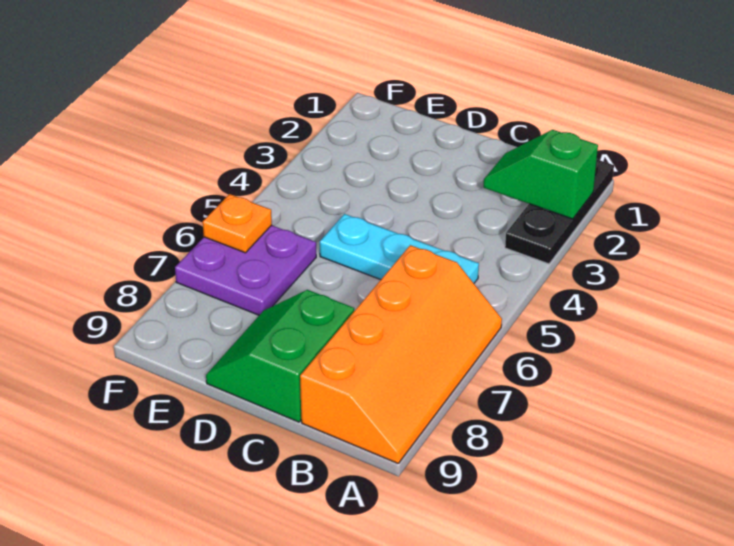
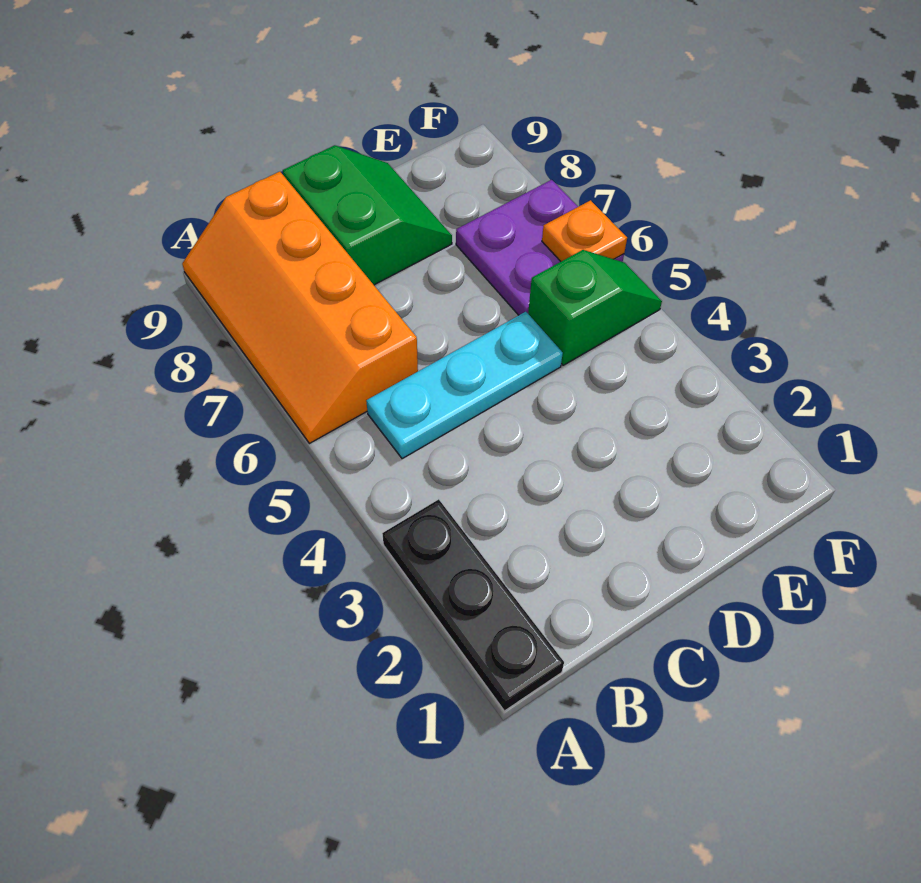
green slope A2:B2 level 2 top A -> green slope E5:F5 level 1 top E

